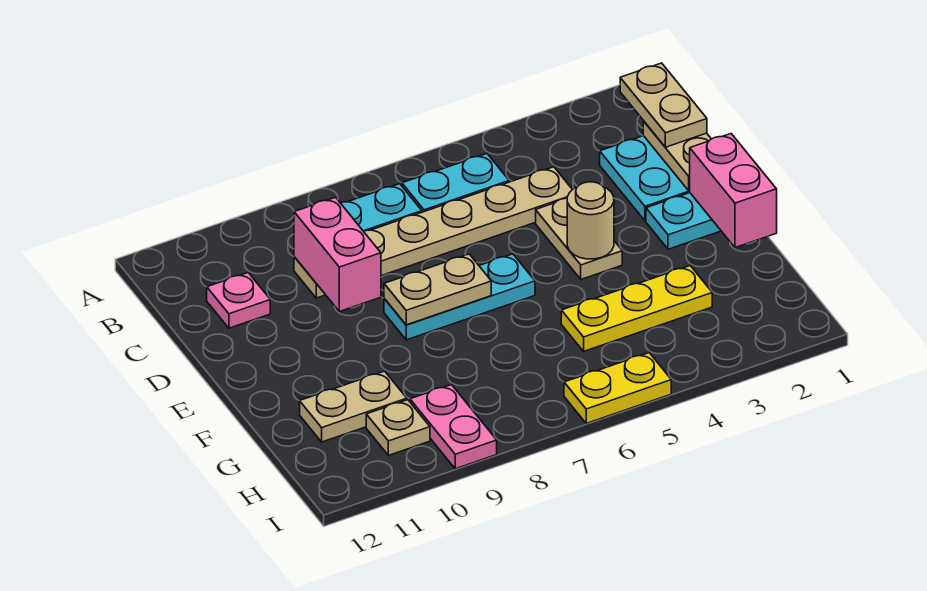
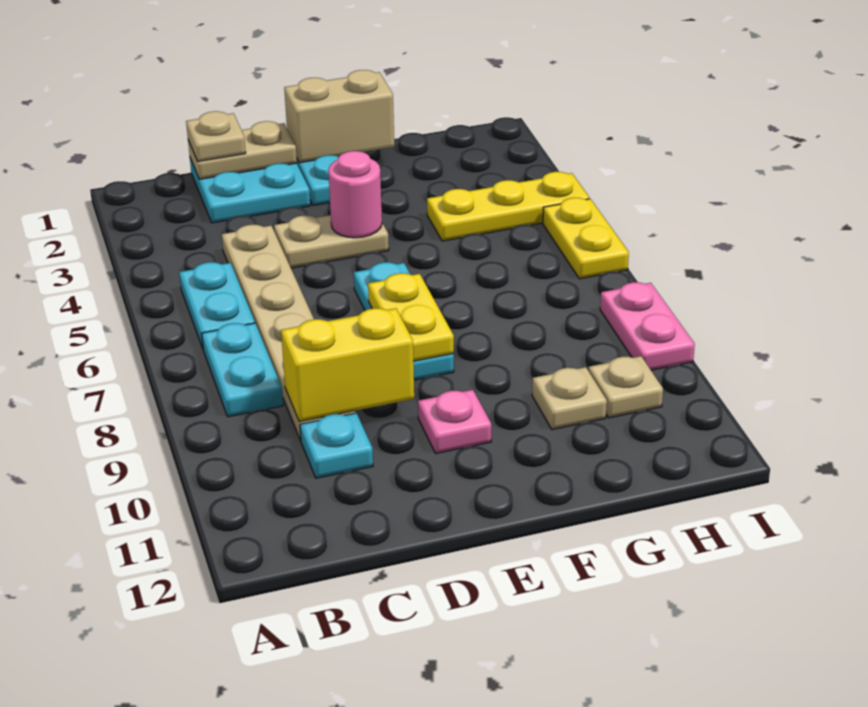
tan plate B1:C1 level 3 -> tan plate C1 level 3
pink brick C9:D9 level 2 -> yellow brick C9:D9 level 2
none -> cyan plate C10 level 1
pink plate C11 level 1 -> pink plate E10 level 1
pink brick E1:F1 level 2 -> tan brick E1:F1 level 2
tan round brick E4 level 2 -> pink round brick E4 level 2
tan plate E7:E8 level 2 -> yellow plate E7:E8 level 2
yellow plate G3:G5 level 1 -> yellow plate G4:I4 level 1
tan plate G10:G11 level 1 -> tan plate G10 level 1
pink plate H9:I9 level 1 -> pink plate I8:I9 level 1

